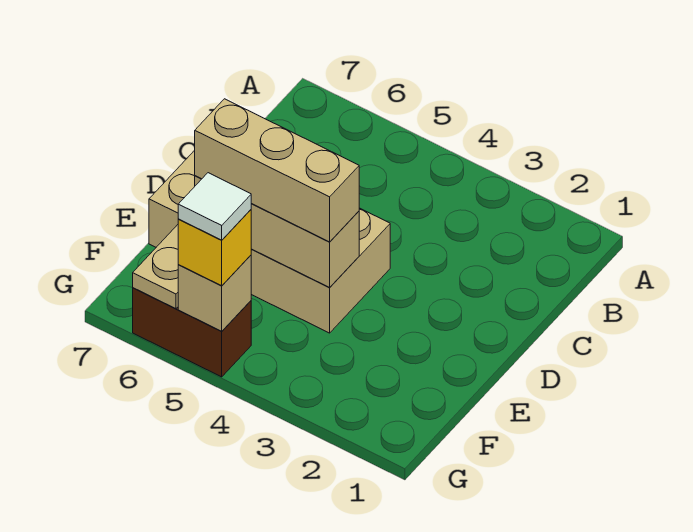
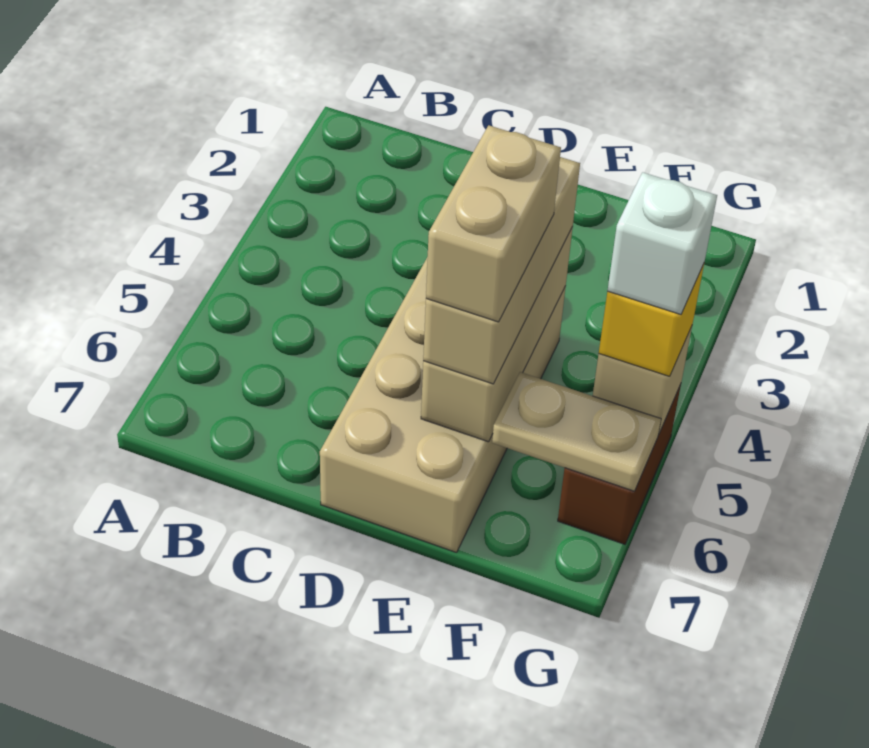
none -> tan brick E5:E6 level 4
white tile G5 level 4 -> white brick G5 level 4

